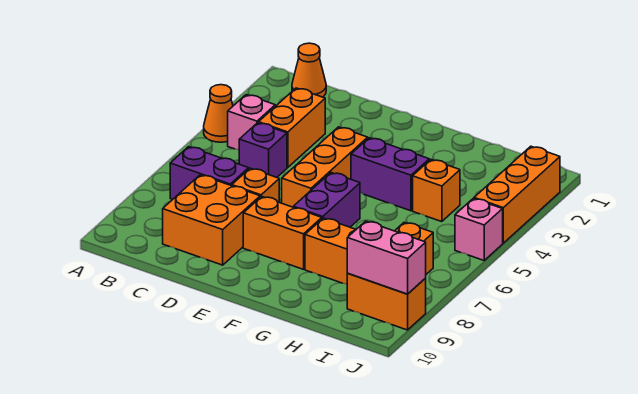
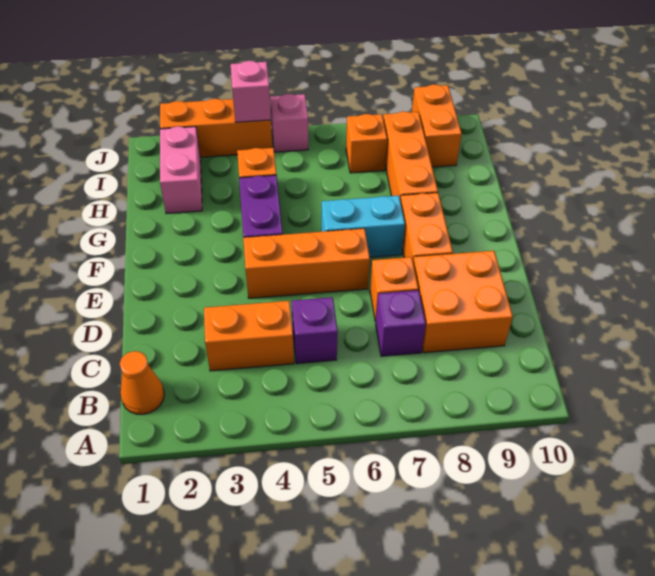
orange cone A4 level 1 -> none
pink brick B4 level 1 -> pink brick J4 level 2
purple brick B7:C7 level 1 -> purple brick C7 level 1
purple brick F6:F7 level 1 -> cyan brick F6:F7 level 1
pink brick I9:J9 level 2 -> pink brick H2:I2 level 1

